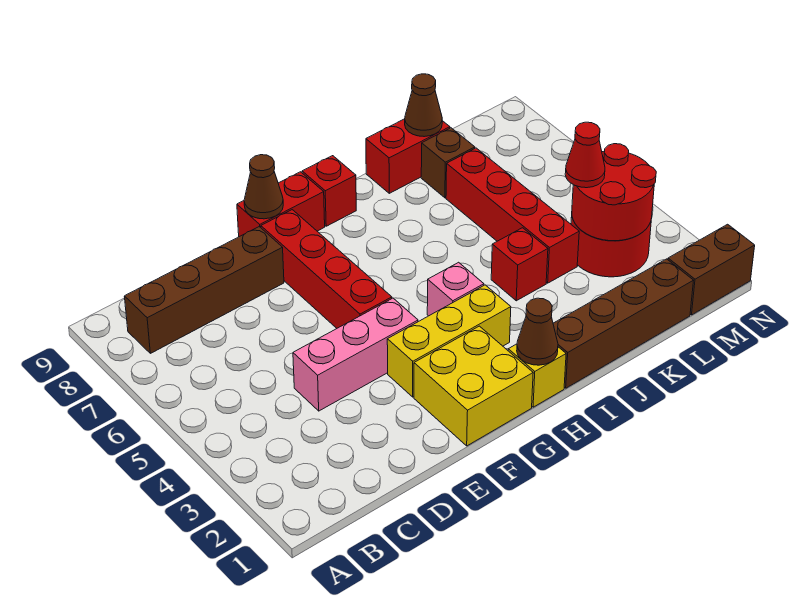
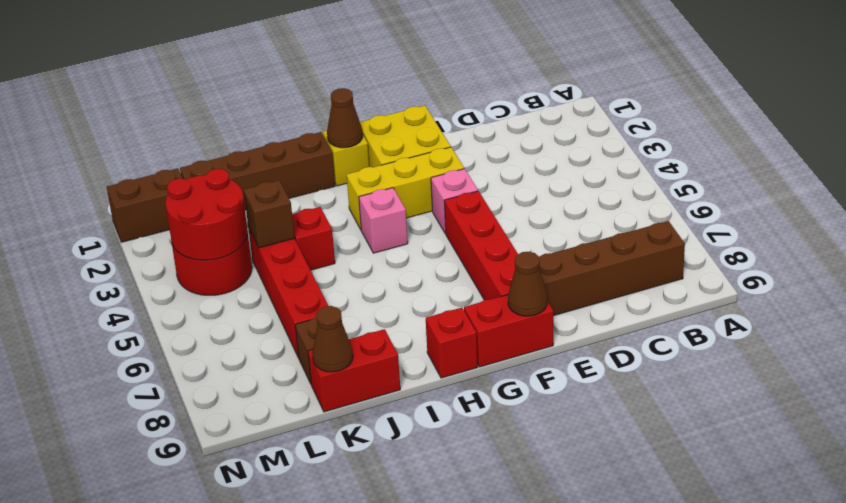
pink brick D4:F4 level 1 -> pink brick F4 level 1
none -> brown brick K4 level 2
red cone L4 level 3 -> none

